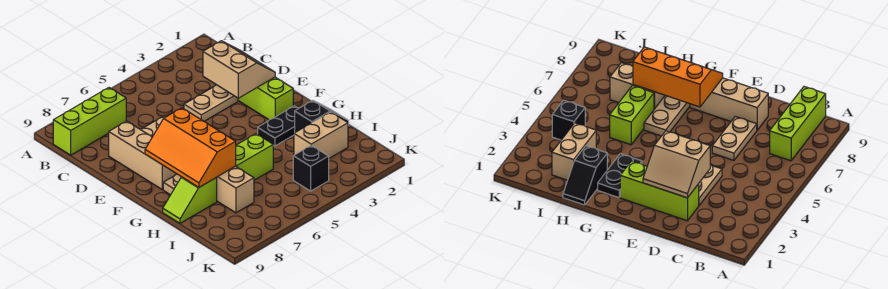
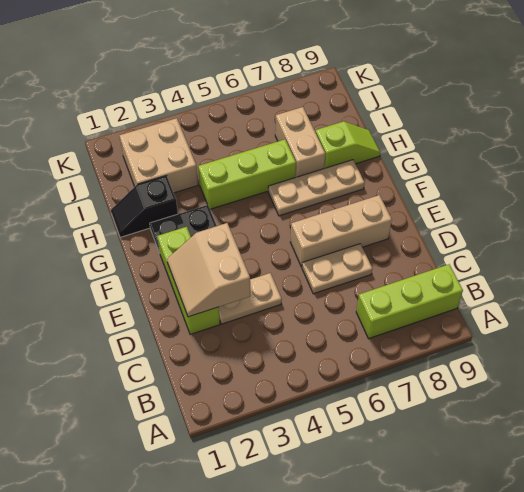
tan brick D8:F8 level 1 -> tan brick E6:E8 level 1
orange slope F7:H8 level 2 top 7 -> none
lime brick H5:H6 level 1 -> lime brick H4:H6 level 1
tan brick I2:I3 level 1 -> tan brick I2:J3 level 1
black brick J4 level 1 -> none

